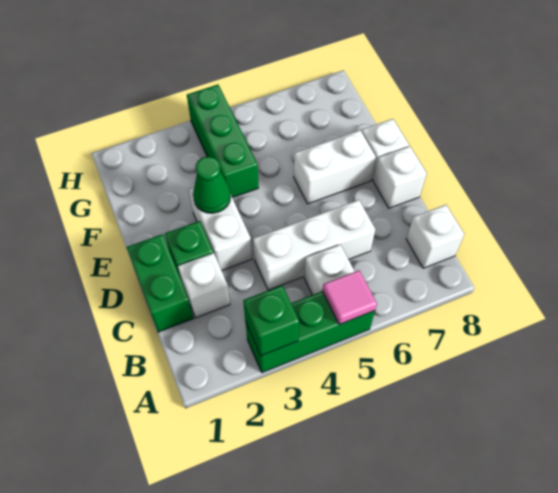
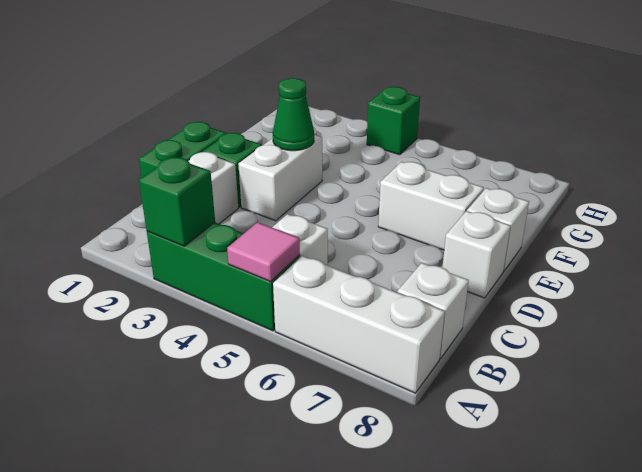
white brick C4:C6 level 1 -> white brick A6:A8 level 1
green brick F4:H4 level 1 -> green brick H4 level 1

